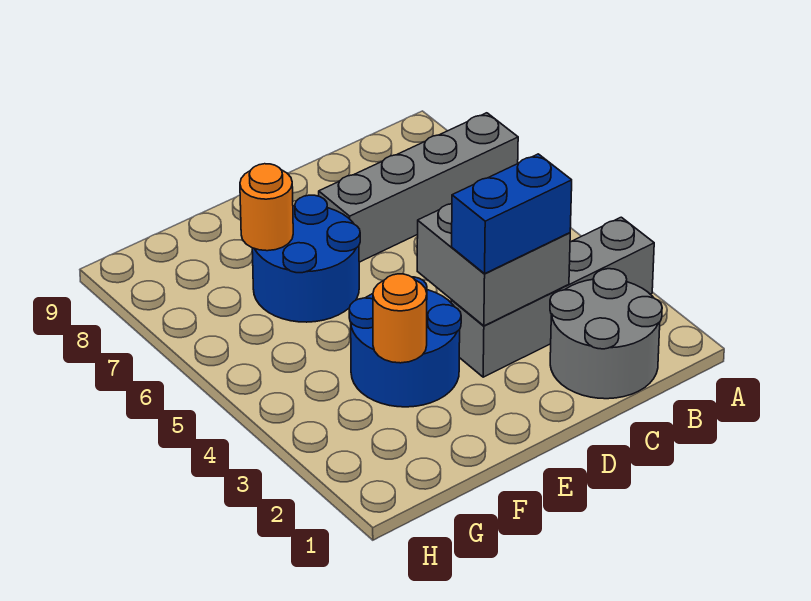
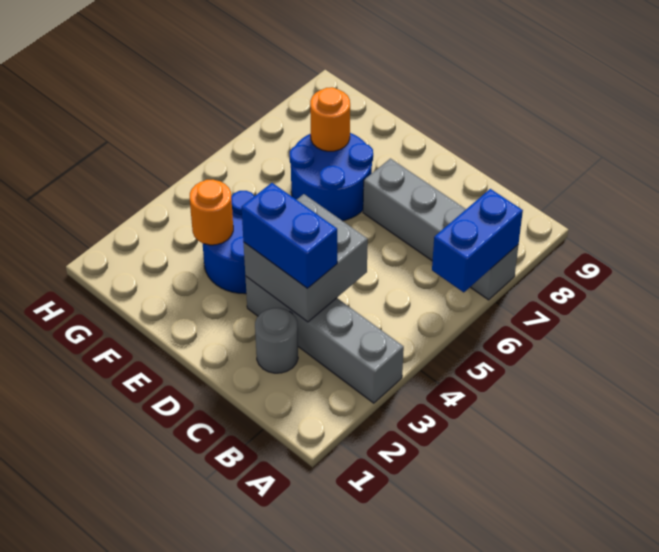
none -> blue brick A6:A7 level 2
grey round brick B1:C2 level 1 -> grey round brick C2 level 1

